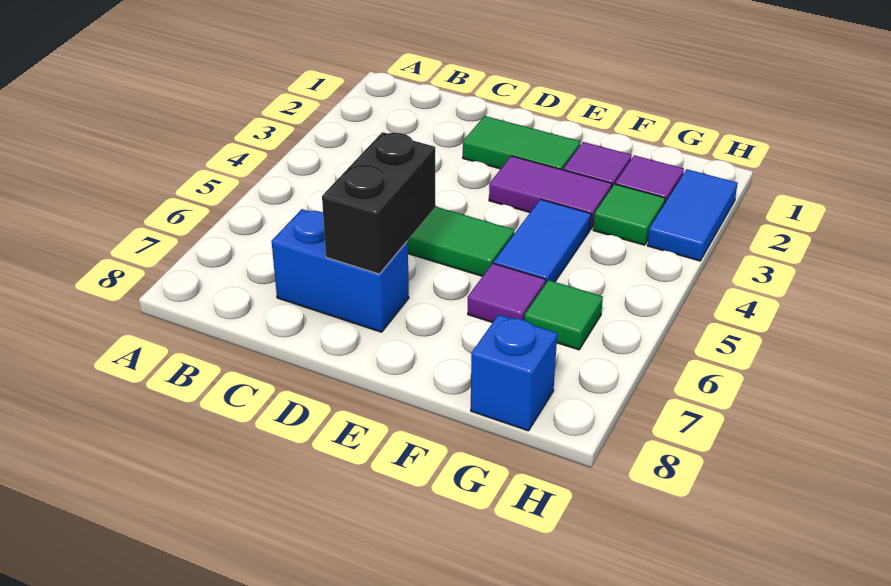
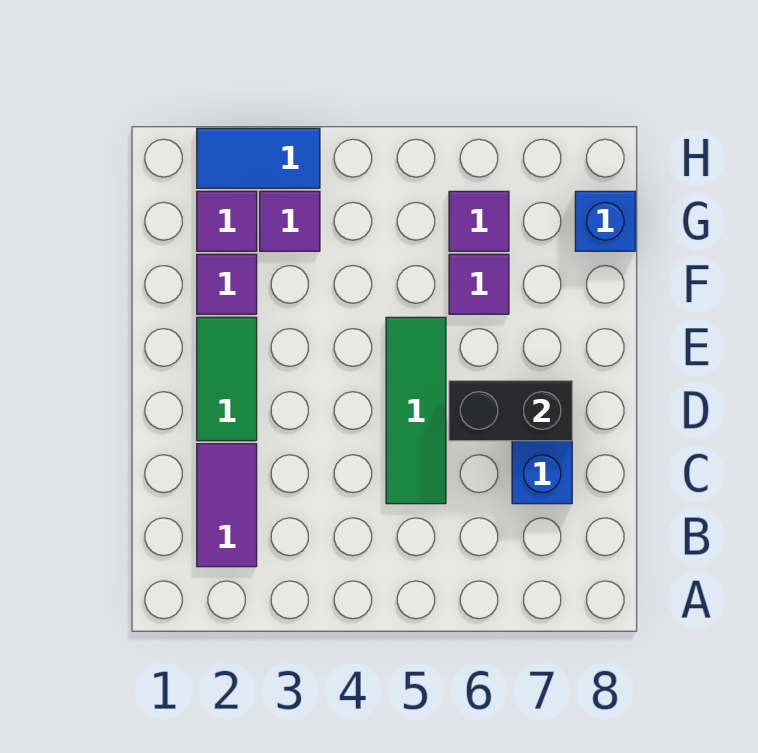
purple tile E3:F3 level 1 -> purple tile B2:C2 level 1
blue tile F4:F5 level 1 -> none
green tile G3 level 1 -> purple tile G3 level 1
green tile G6 level 1 -> purple tile G6 level 1

